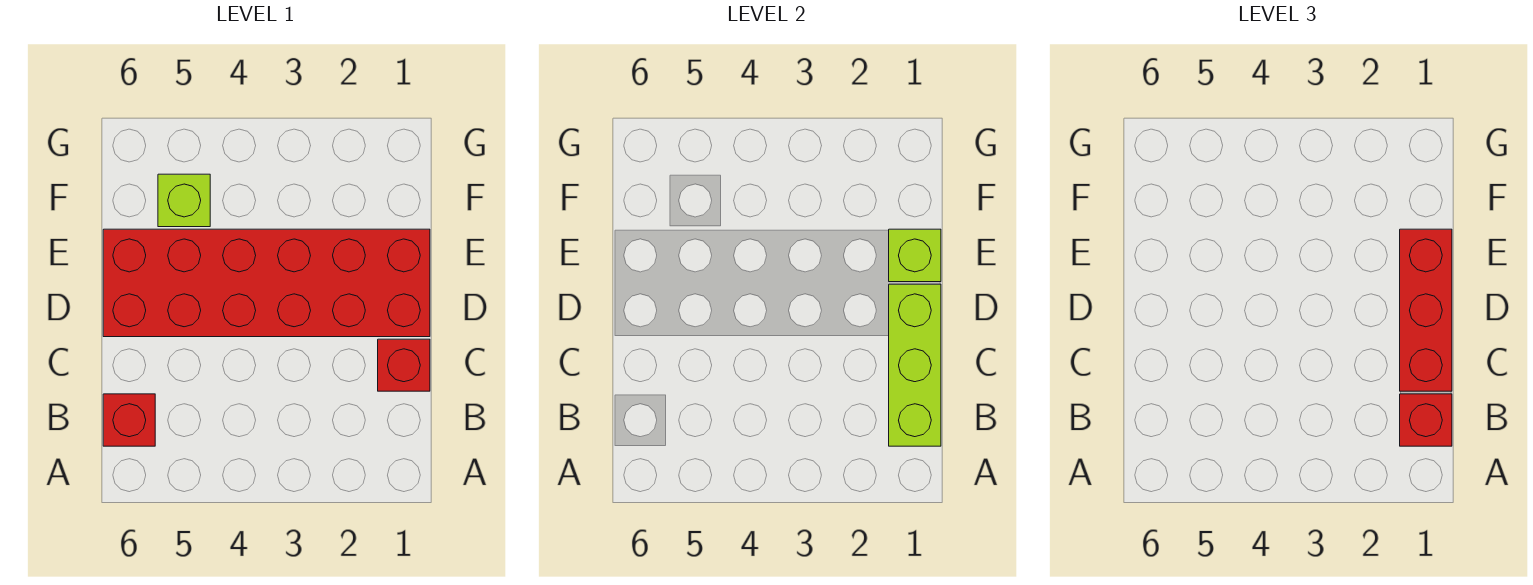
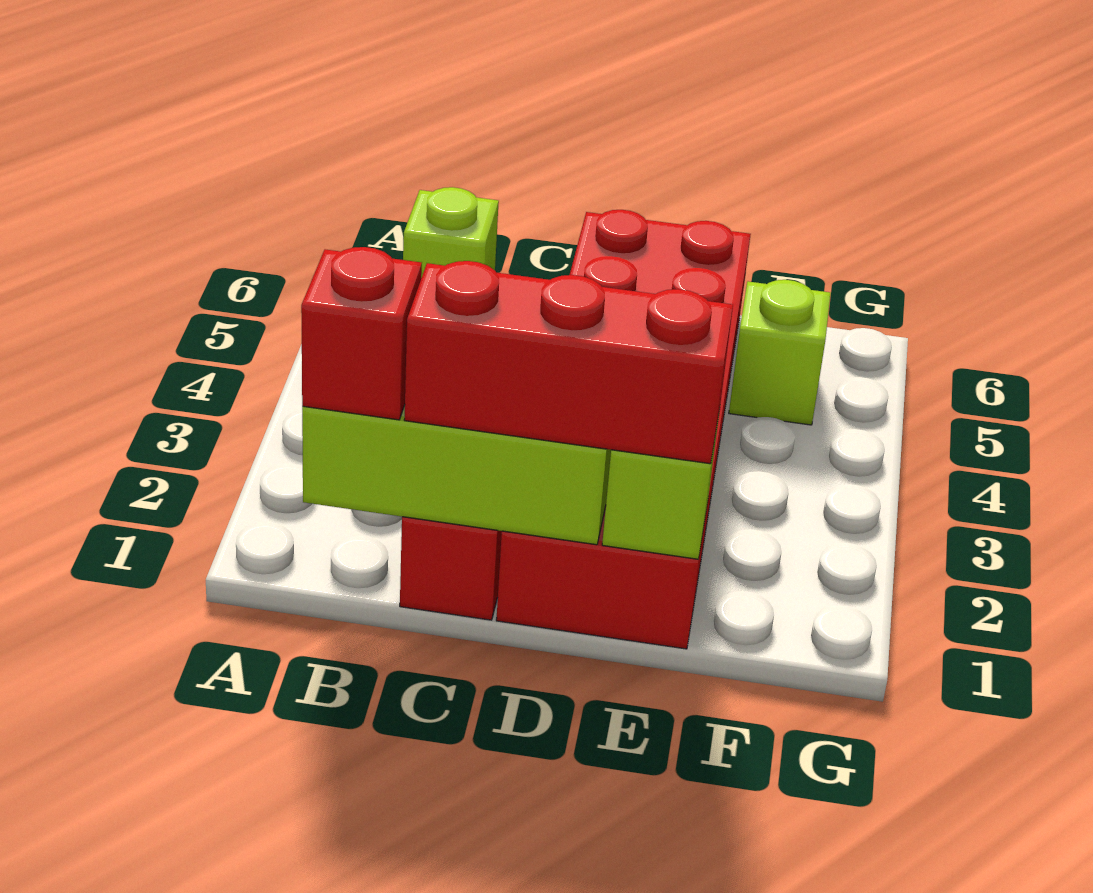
red brick B6 level 1 -> lime brick B6 level 1

